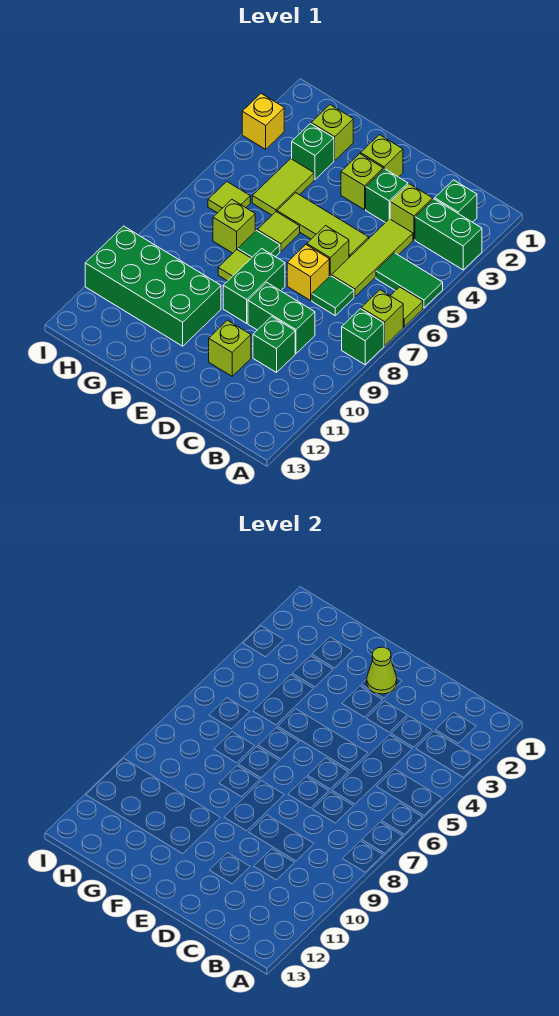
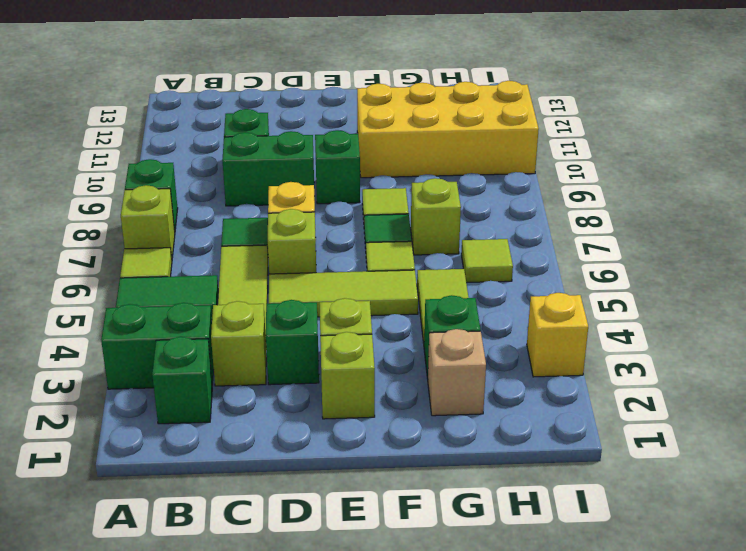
lime brick D11 level 1 -> none
lime cone E2 level 2 -> none
green brick E8:E9 level 1 -> green brick E9 level 1
green brick F10:I11 level 1 -> yellow brick F10:I11 level 1
lime brick G2 level 1 -> tan brick G2 level 1

